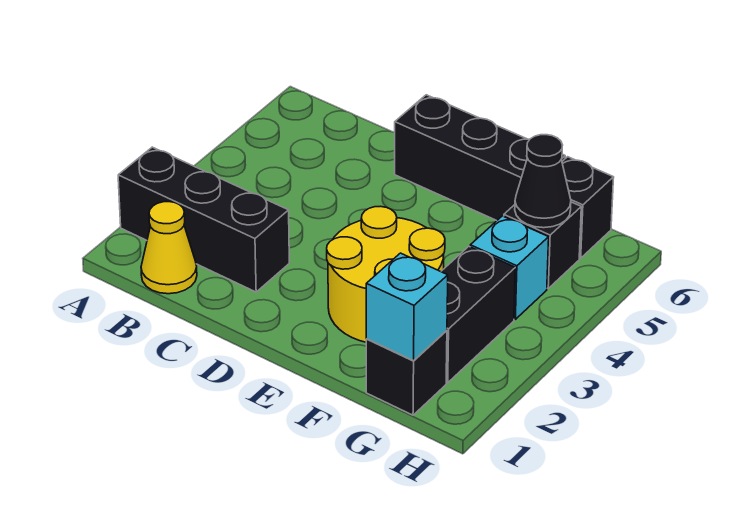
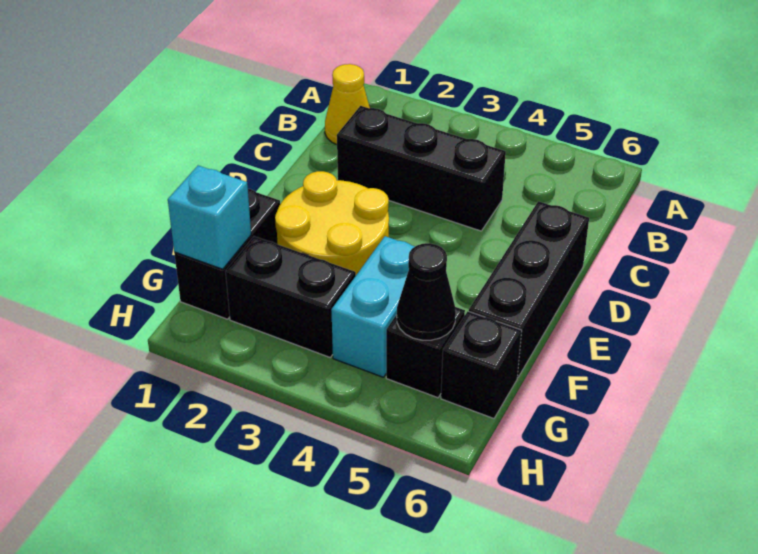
black brick A2:C2 level 1 -> black brick C2:C4 level 1
black brick G1 level 1 -> black brick F1:G1 level 1
cyan brick G4 level 1 -> cyan brick F4:G4 level 1

